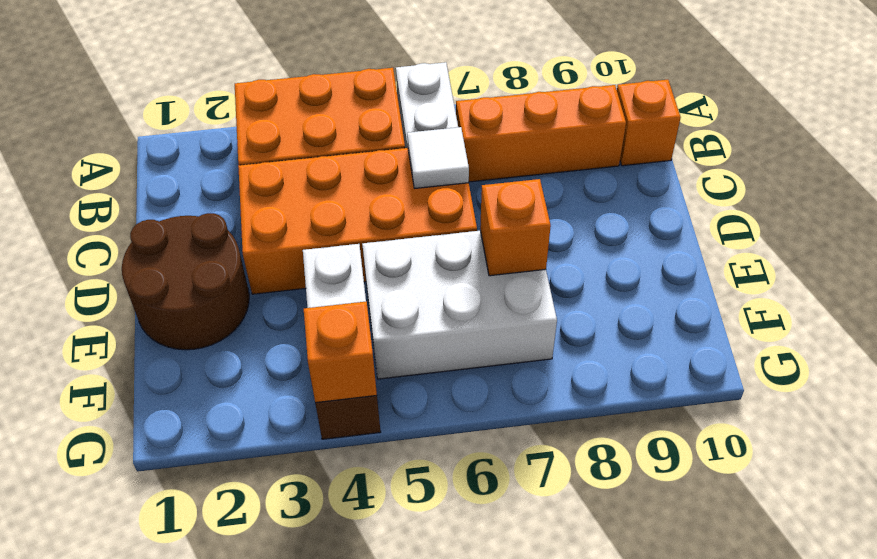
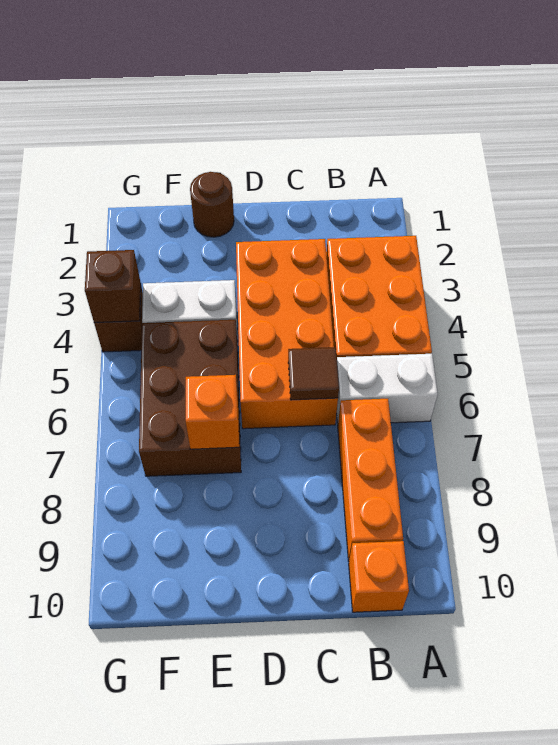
white tile C6 level 2 -> brown tile C6 level 2
brown round brick D1:E2 level 1 -> brown round brick E1 level 1
white brick E5:F7 level 1 -> brown brick E5:F7 level 1
orange brick G4 level 2 -> brown brick G4 level 2

